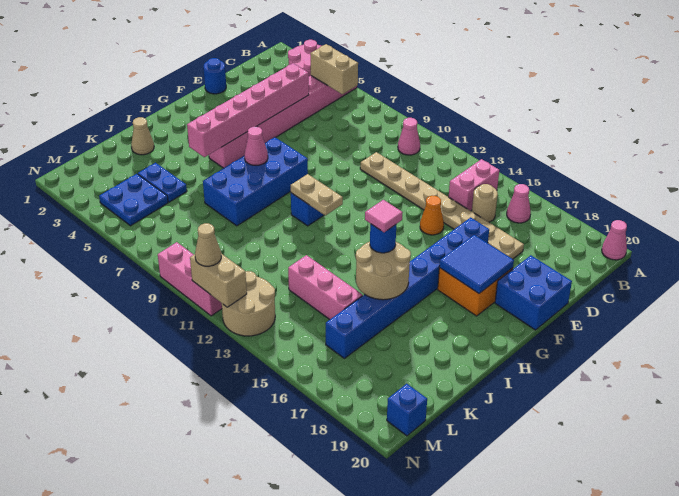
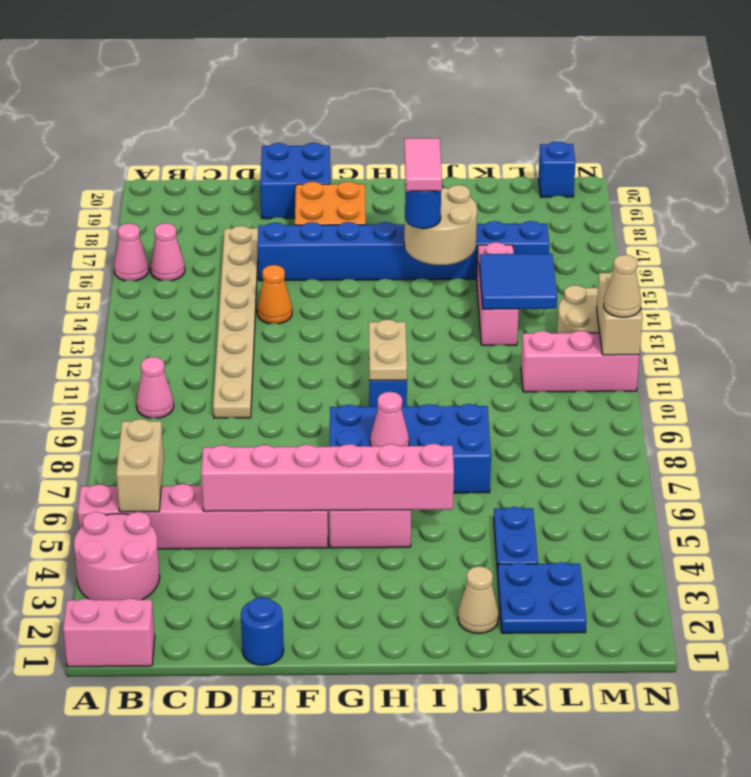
pink cone A20 level 1 -> pink cone A16 level 1
pink brick B14:C14 level 1 -> pink brick A1:B1 level 1
tan round brick C15 level 1 -> none
blue tile F17:G18 level 2 -> blue tile K13:L14 level 2
pink tile I15 level 4 -> pink tile I15:I16 level 4
blue plate L4:M5 level 1 -> blue plate K2:L3 level 1
pink brick N9:N11 level 1 -> pink brick L11:N11 level 1

